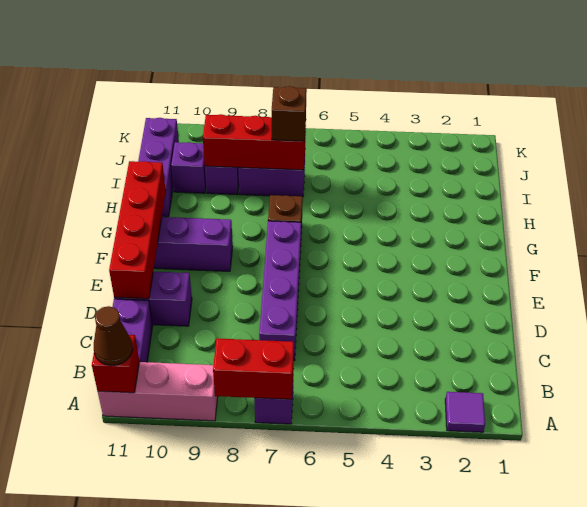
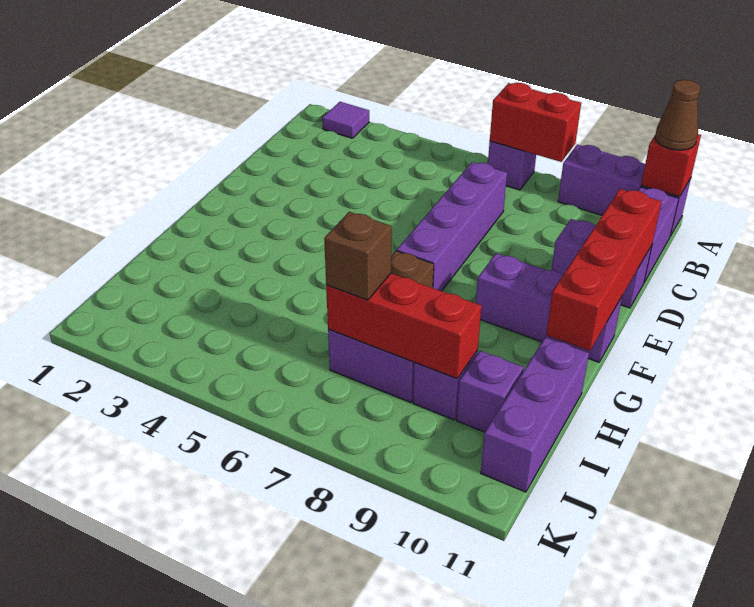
pink brick A9:A11 level 1 -> purple brick A9:A11 level 1

